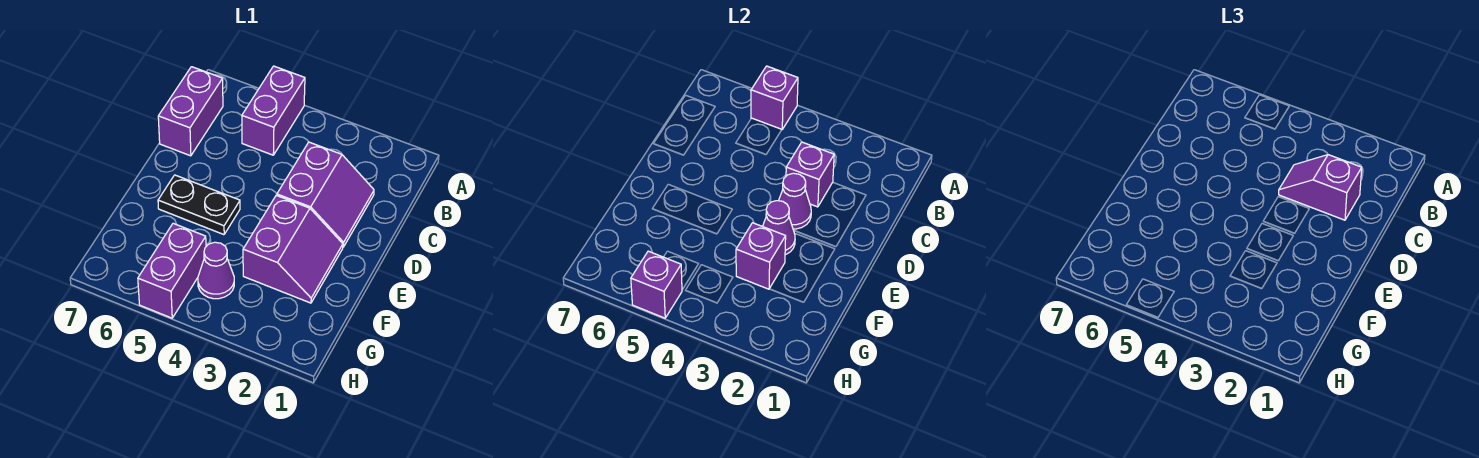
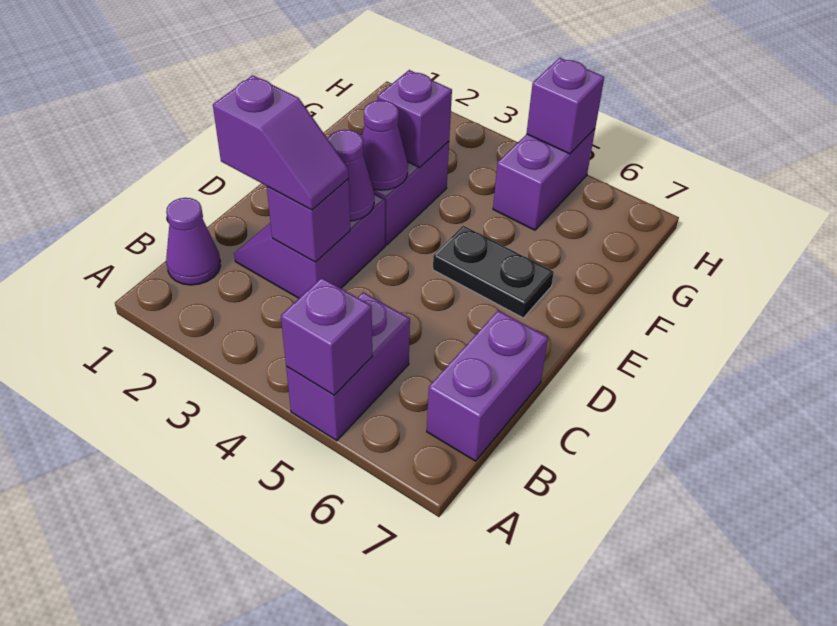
purple cone G4 level 1 -> purple cone B1 level 1

